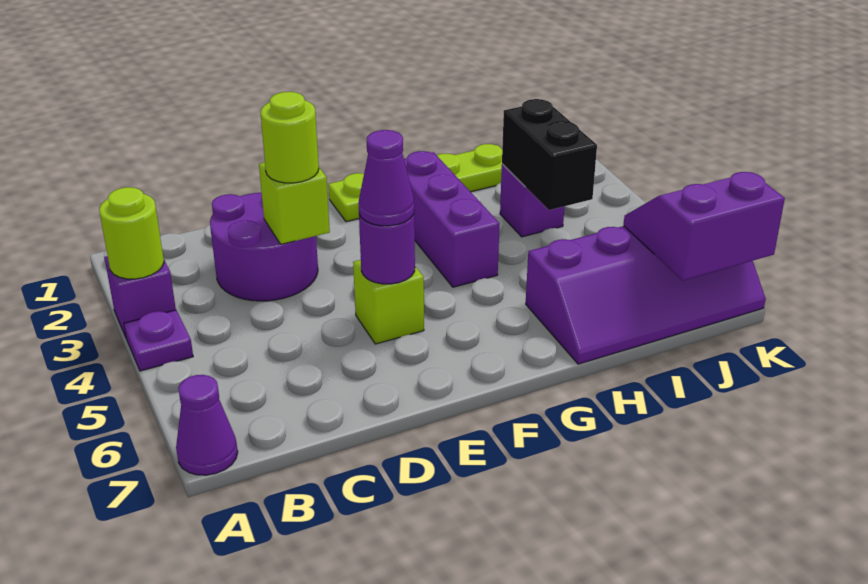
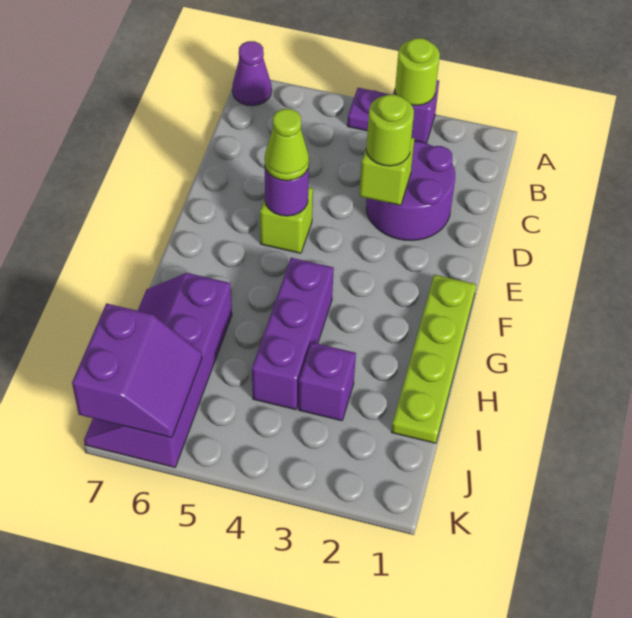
purple cone E5 level 3 -> lime cone E5 level 3
purple brick G2:G4 level 1 -> purple brick G4:I4 level 1
black brick I3:I4 level 2 -> none

